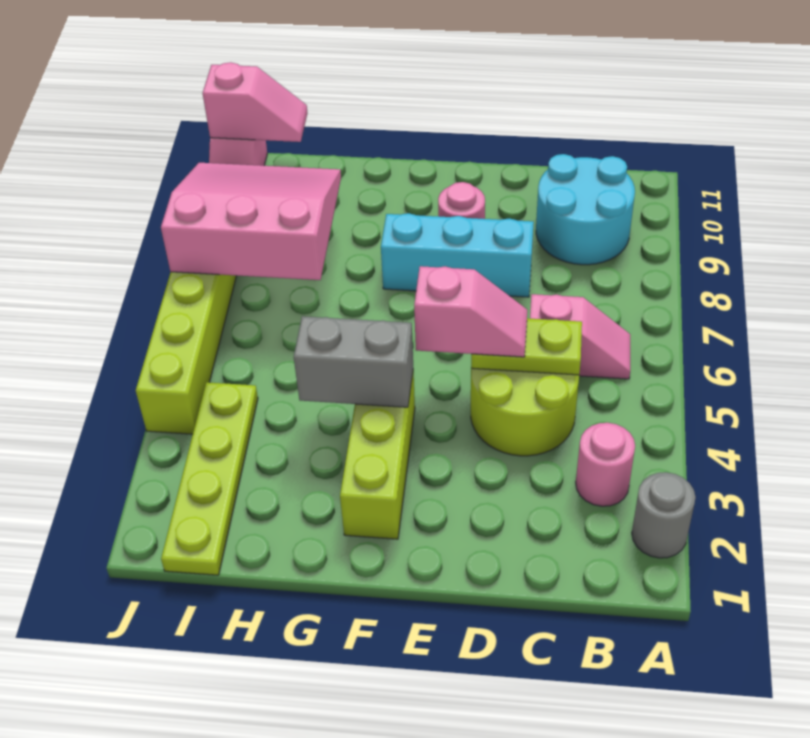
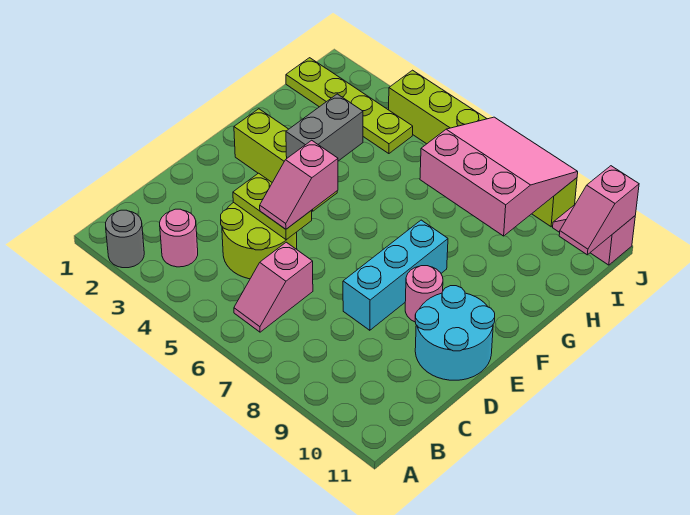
cyan round brick B9:C10 level 1 -> cyan round brick D10:E11 level 1
lime plate C5:D5 level 2 -> lime plate D4:D5 level 2
pink slope H7:J9 level 2 top 7 -> pink slope H7:J9 level 2 top H

